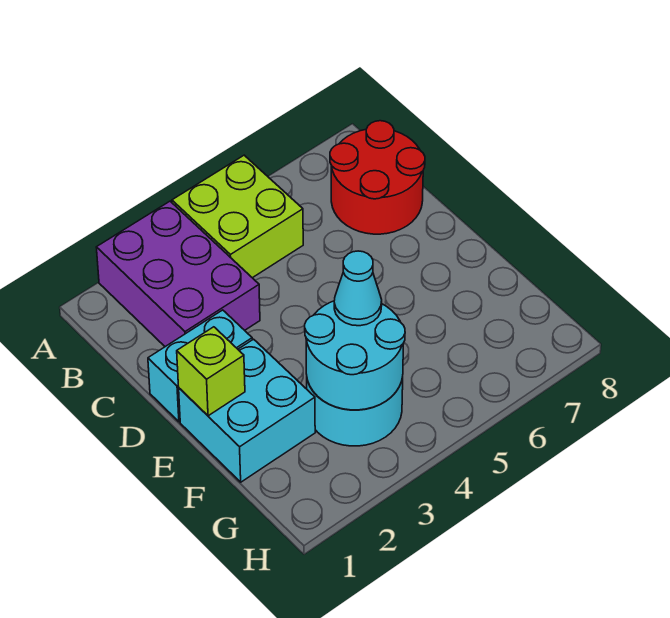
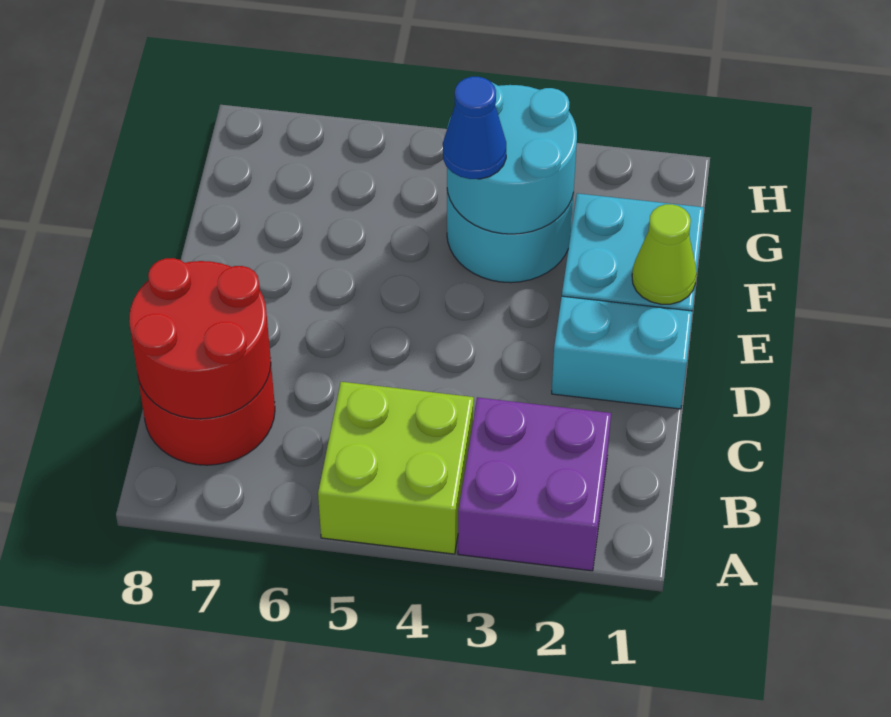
purple brick A2:C3 level 1 -> purple brick A2:B3 level 1
none -> red round brick B7:C8 level 2
lime brick E1 level 2 -> lime cone E1 level 2
cyan cone F4 level 3 -> blue cone F4 level 3

